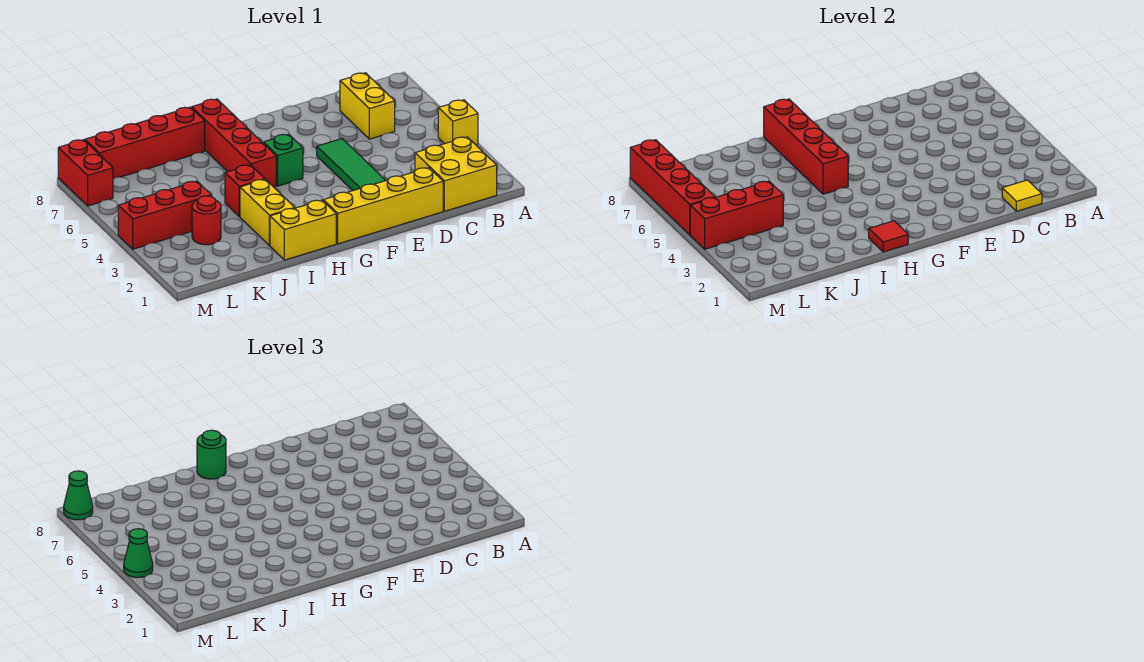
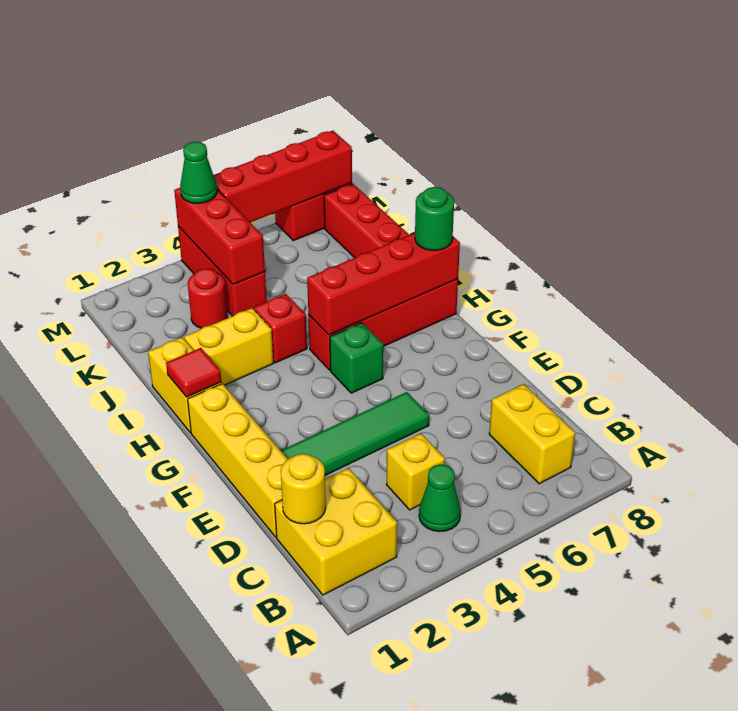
yellow brick A4 level 1 -> yellow brick C4 level 1
yellow tile C1 level 2 -> yellow round brick C1 level 2
yellow brick C6:C7 level 1 -> yellow brick B7:C7 level 1
green cone M8 level 3 -> green cone B4 level 1

